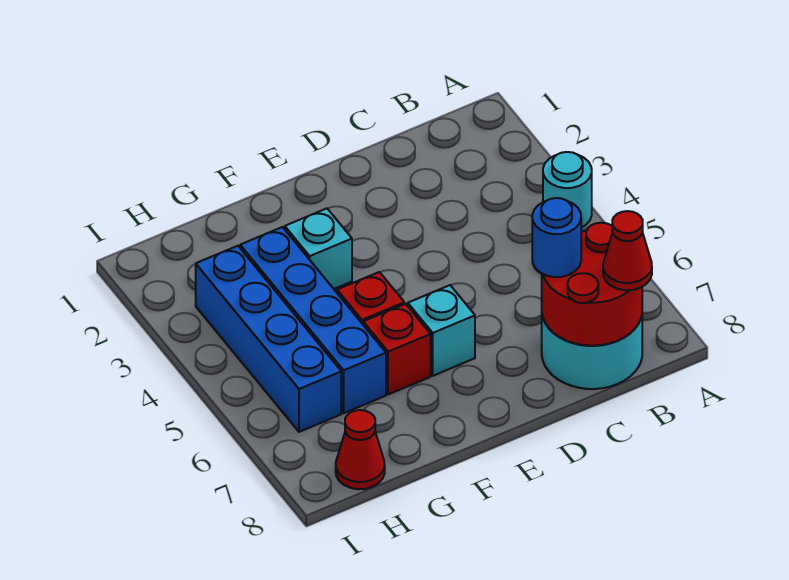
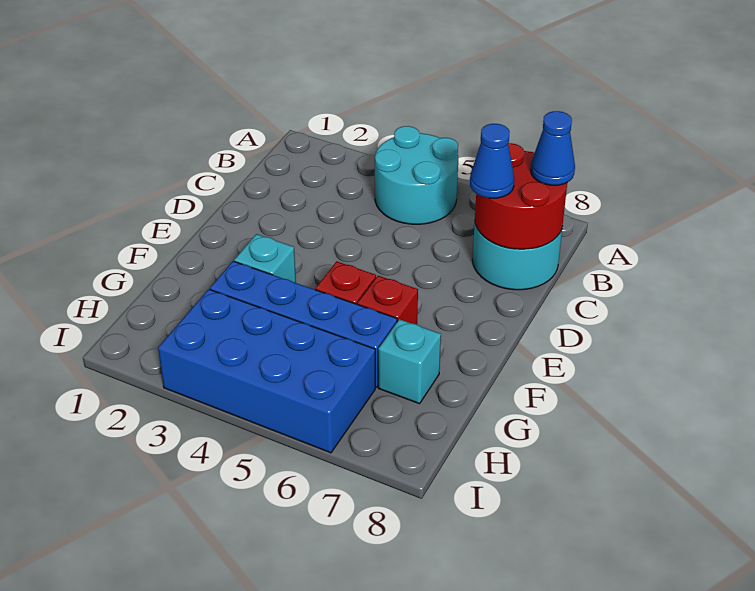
cyan round brick A4 level 1 -> cyan round brick A4:B5 level 1
red cone B8 level 3 -> blue cone B8 level 3
blue round brick C7 level 3 -> blue cone C7 level 3
cyan brick E6 level 1 -> cyan brick G7 level 1
blue brick H3:H6 level 1 -> blue brick H3:I6 level 1
red cone H8 level 1 -> none

